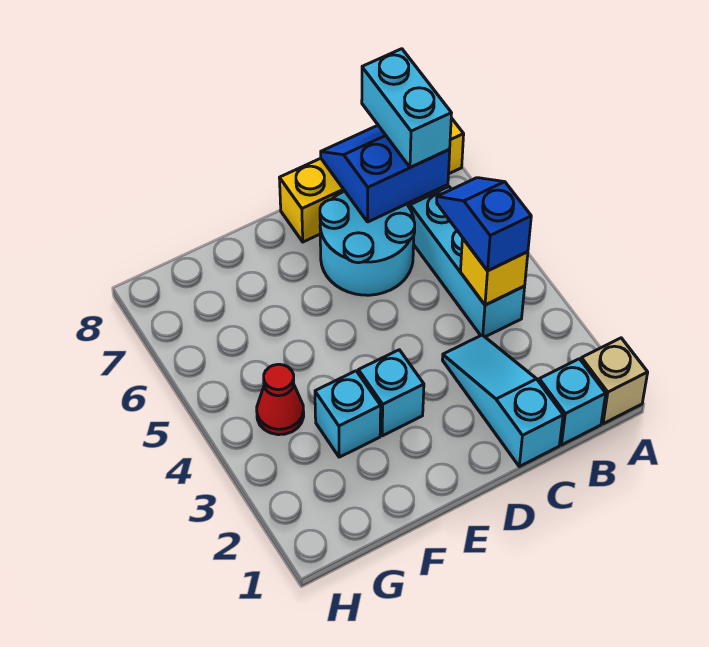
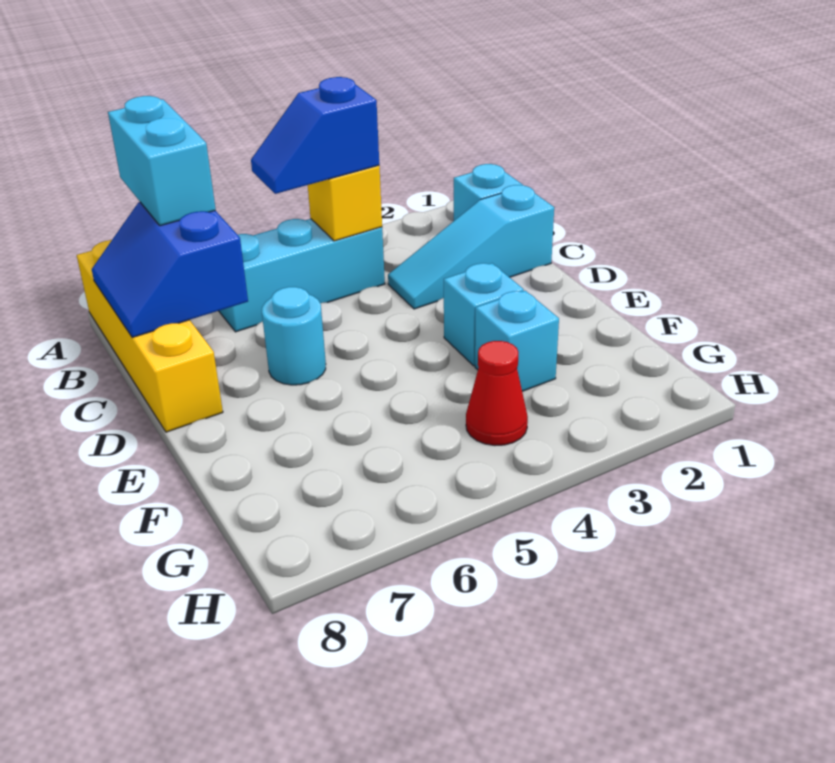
tan brick A1 level 1 -> none
cyan brick B7:B8 level 3 -> cyan brick A7:B7 level 3
cyan round brick C6:D7 level 1 -> cyan round brick D6 level 1

